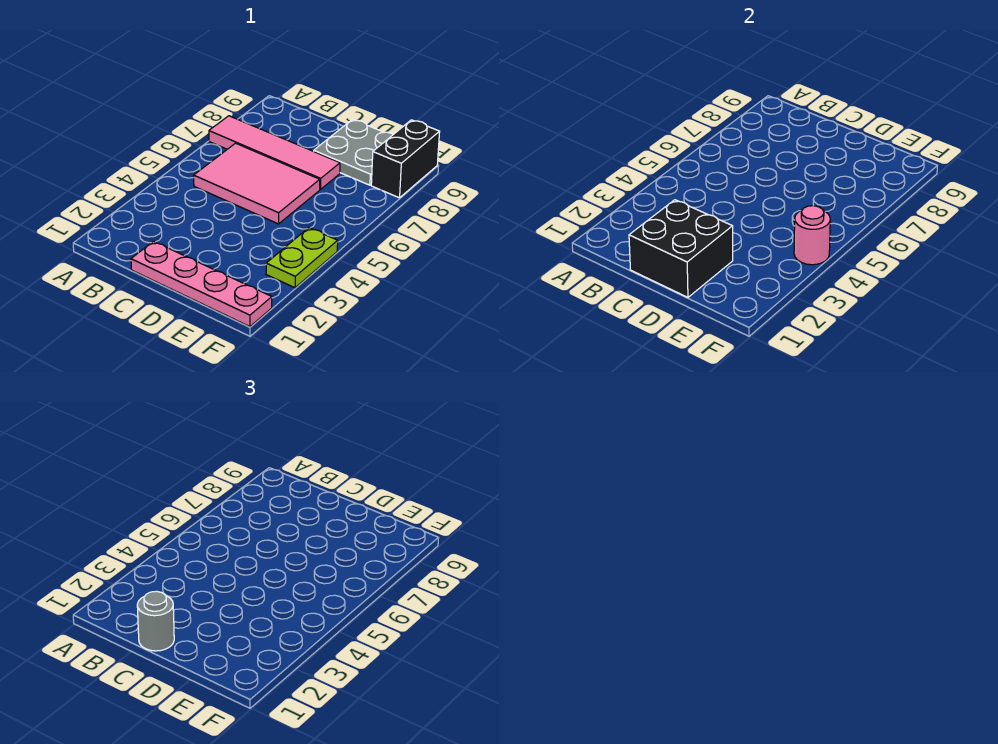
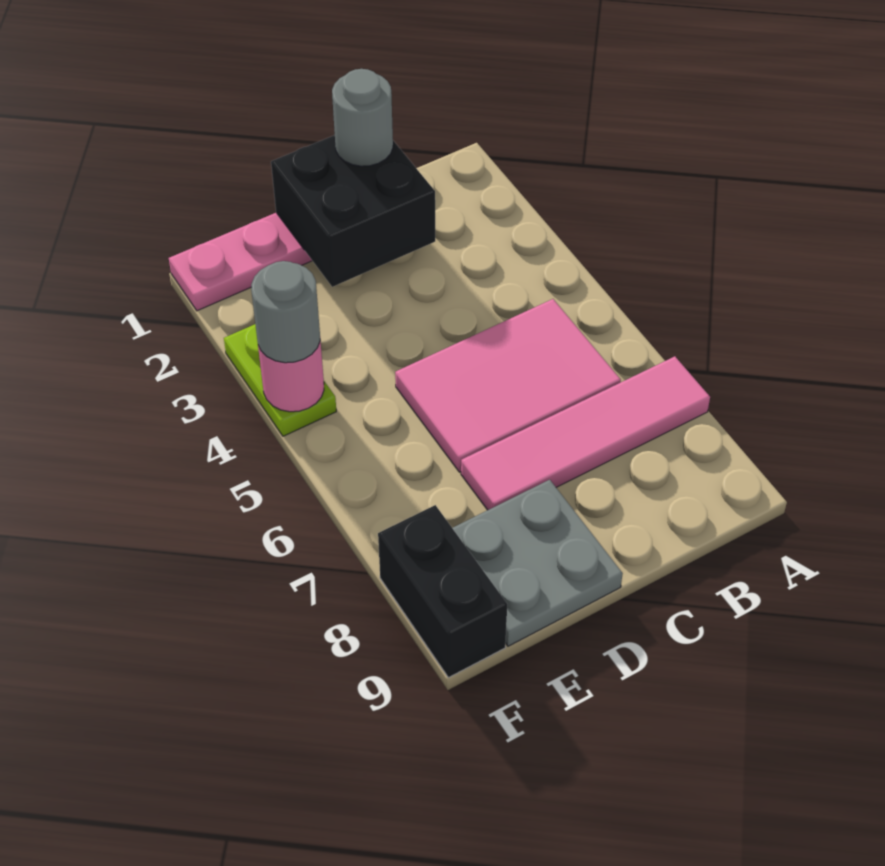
none -> grey round brick F4 level 3

